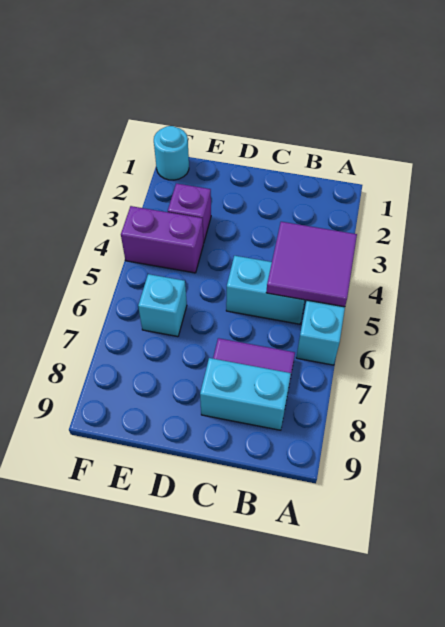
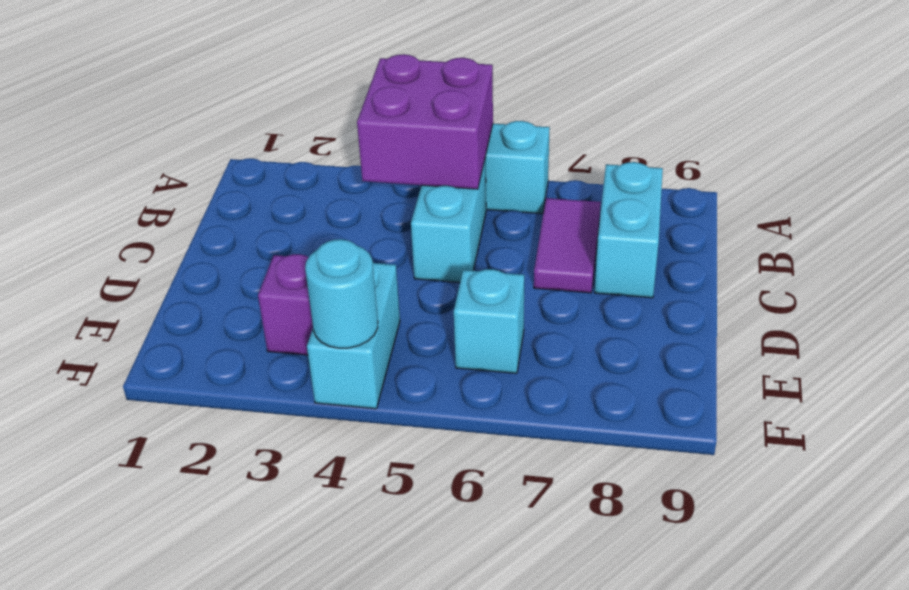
purple tile A4:B5 level 2 -> purple brick A4:B5 level 2
purple brick E4:F4 level 1 -> cyan brick E4:F4 level 1
cyan round brick F1 level 1 -> cyan round brick F4 level 2

